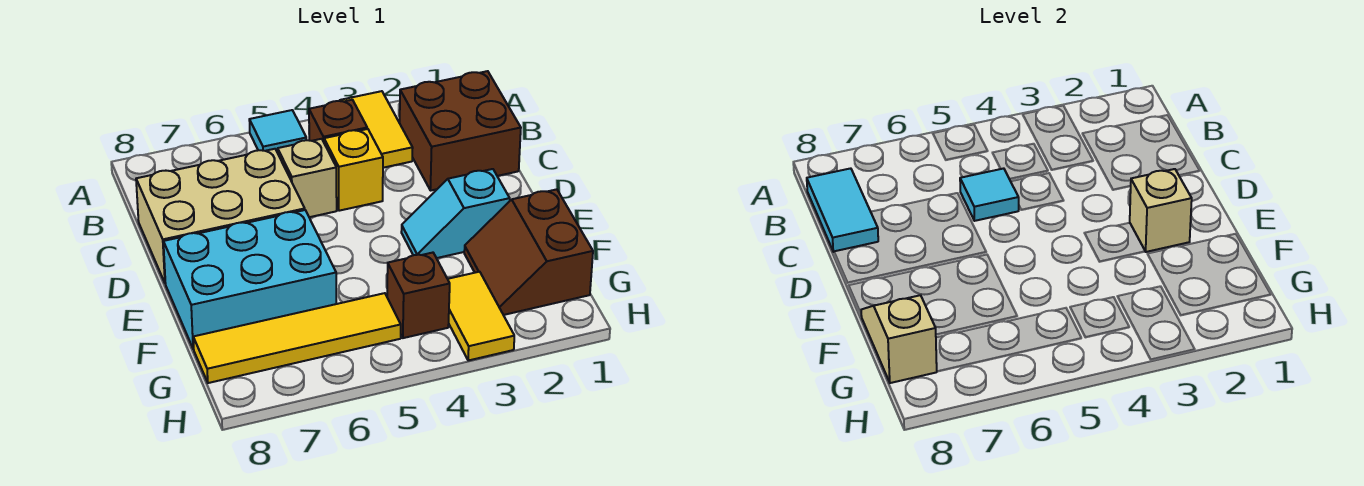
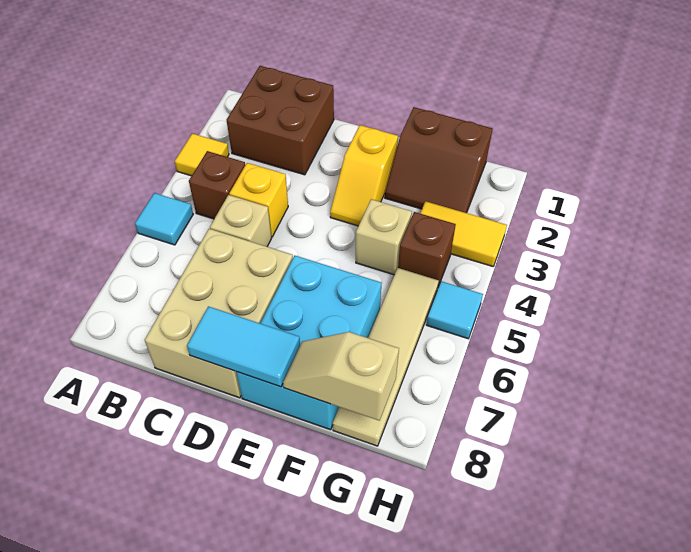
yellow tile A3:B3 level 1 -> yellow tile A3 level 1
cyan tile B8:C8 level 2 -> cyan tile D8:E8 level 2
cyan tile C5 level 2 -> cyan tile H5 level 1
cyan slope E2:E3 level 1 top 2 -> yellow slope E2:E3 level 1 top 2
tan brick E2 level 2 -> tan brick F4 level 1
yellow tile G5:G8 level 1 -> tan tile G5:G8 level 1

